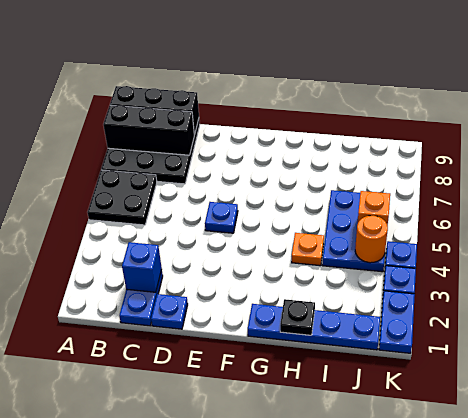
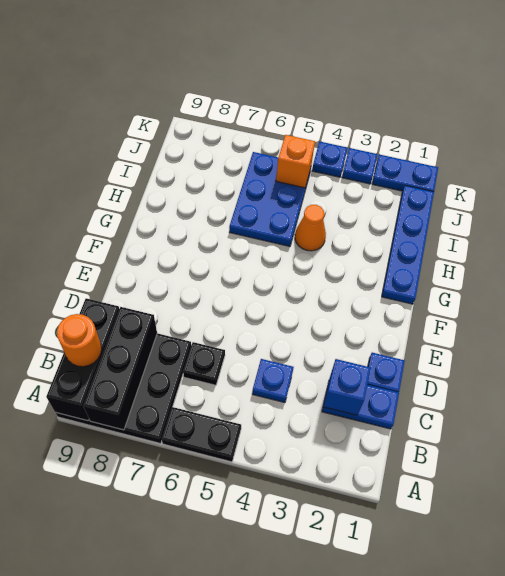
black plate A5:B6 level 1 -> black plate A5:A6 level 1
blue plate E5 level 1 -> blue plate C4 level 1
black plate H1 level 2 -> black plate C6 level 1
orange plate H4 level 1 -> orange cone H4 level 1
blue plate I4:J6 level 1 -> blue plate H5:J6 level 1
orange round brick J4 level 2 -> orange round brick B9 level 3

